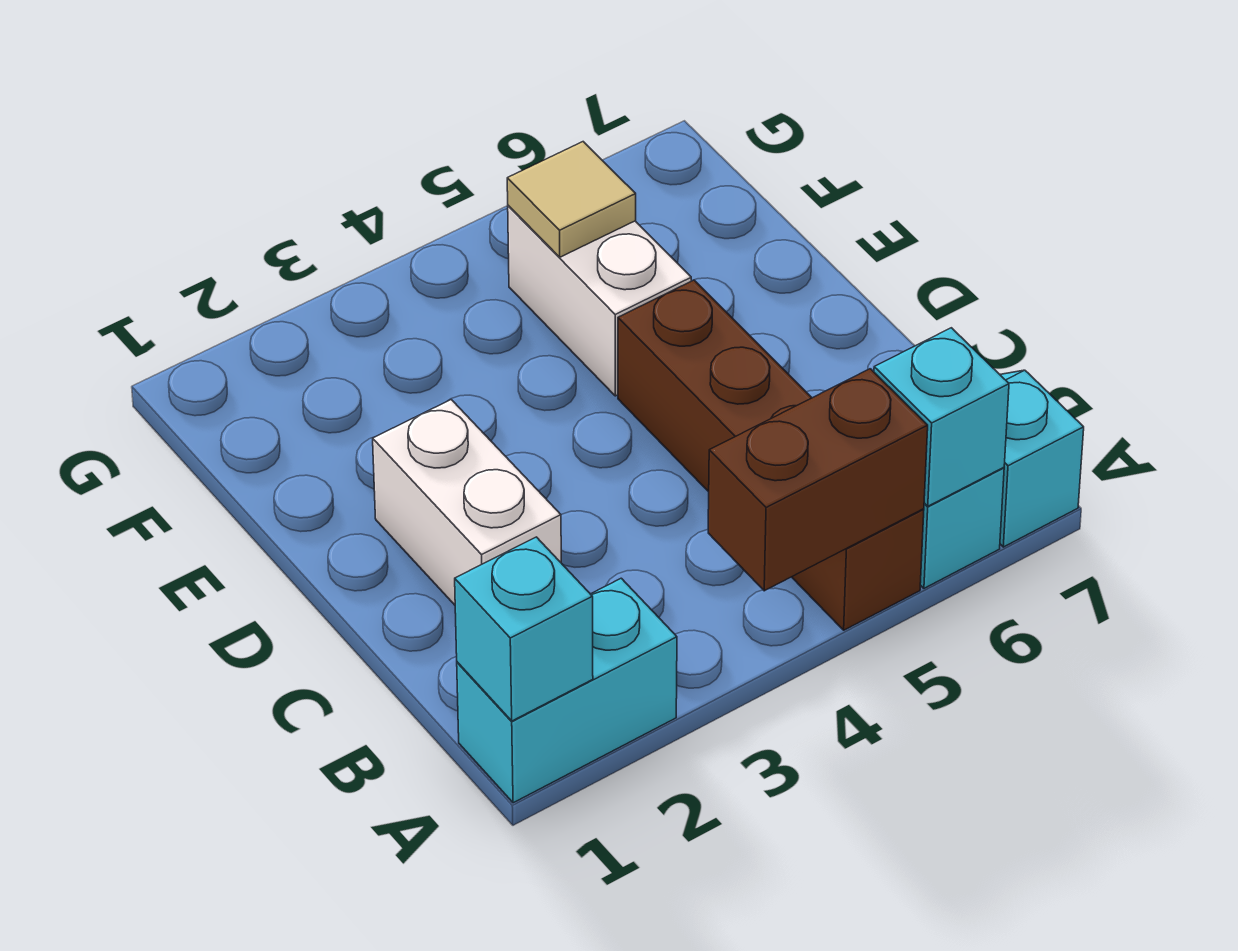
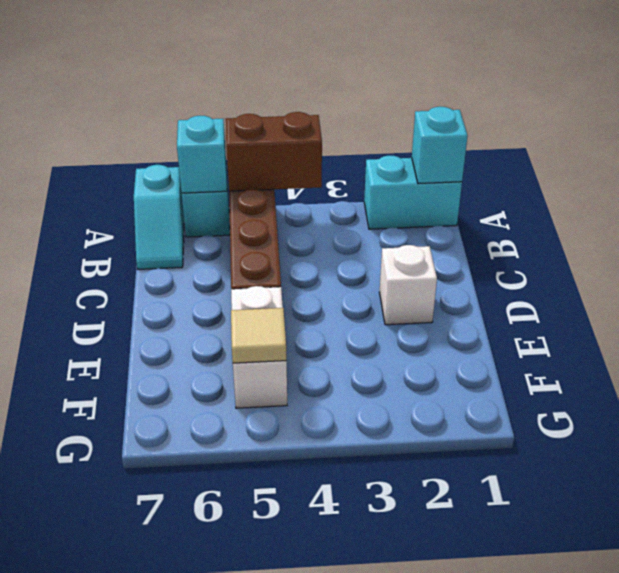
white brick C2:D2 level 1 -> white brick D2 level 1

